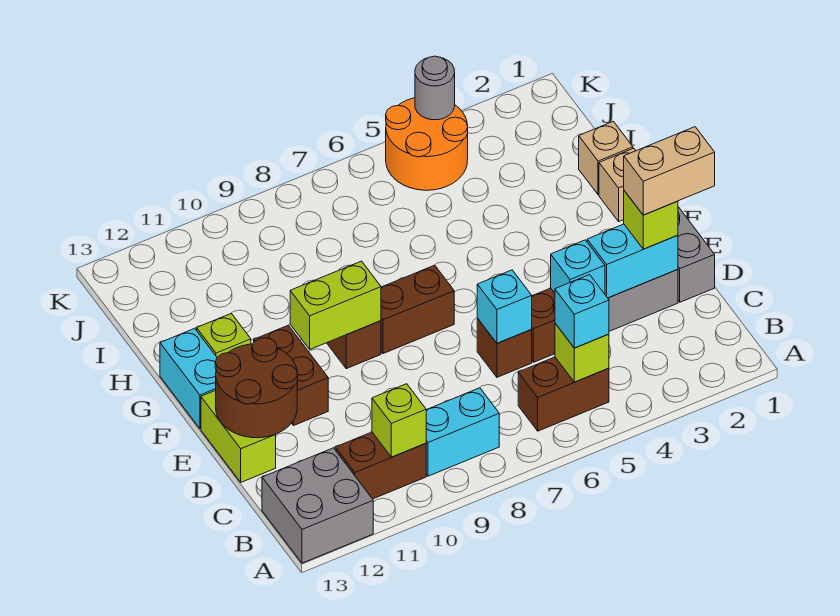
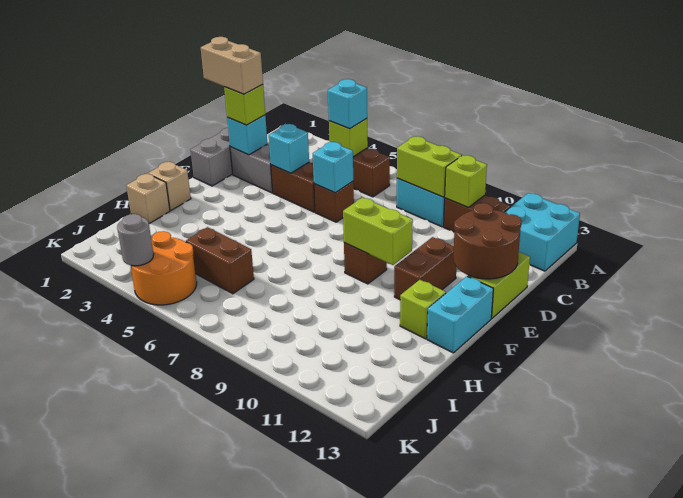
grey brick A12:B13 level 1 -> cyan brick A12:B13 level 1
none -> lime brick B8:B9 level 2
cyan brick D2:D3 level 2 -> cyan brick D2 level 2
brown brick F7:F8 level 1 -> brown brick I5:I6 level 1

